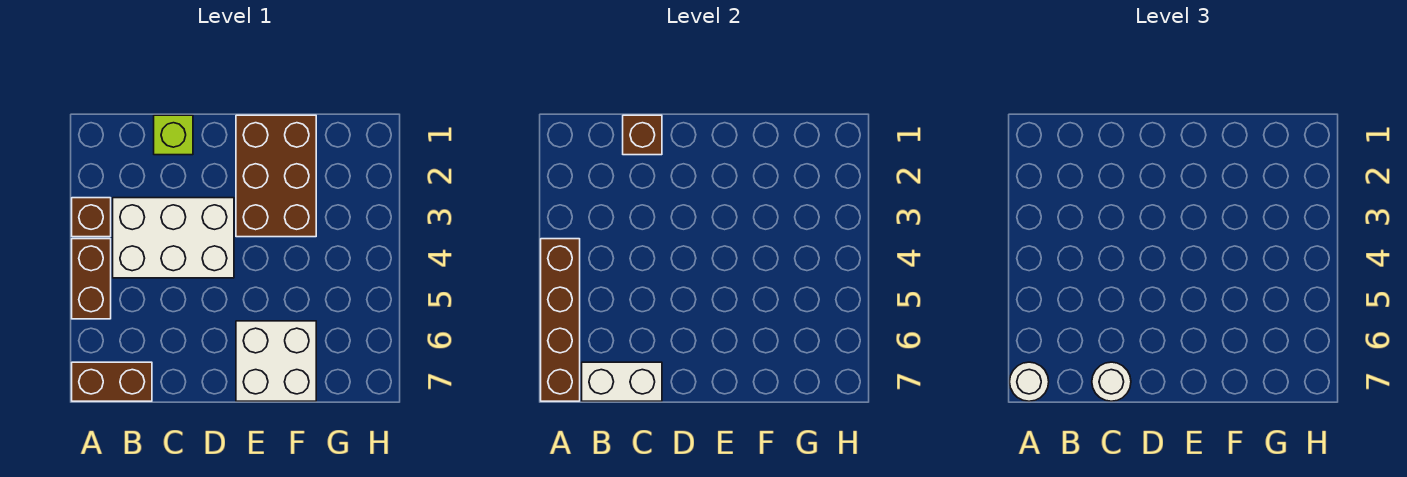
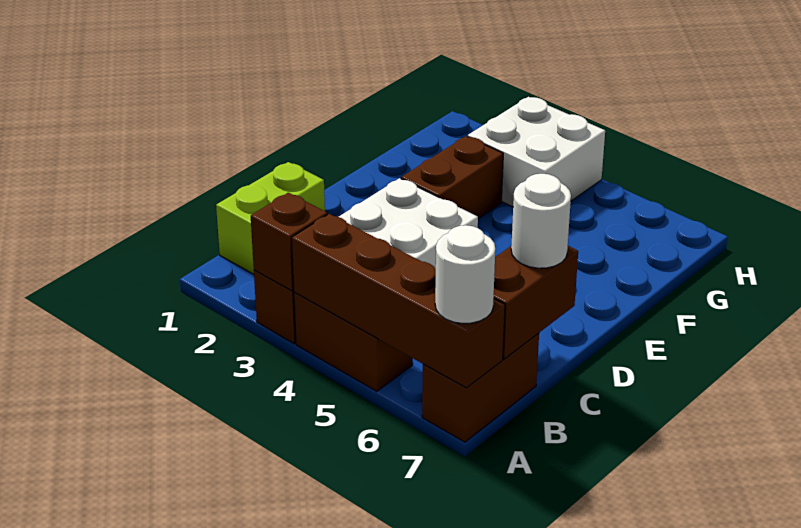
white brick B7:C7 level 2 -> brown brick B7:C7 level 2
lime brick C1 level 1 -> lime brick B1:C1 level 1
brown brick C1 level 2 -> brown brick A3 level 2
brown brick E1:F3 level 1 -> brown brick E3:F3 level 1
white brick E6:F7 level 1 -> white brick G3:H4 level 1

